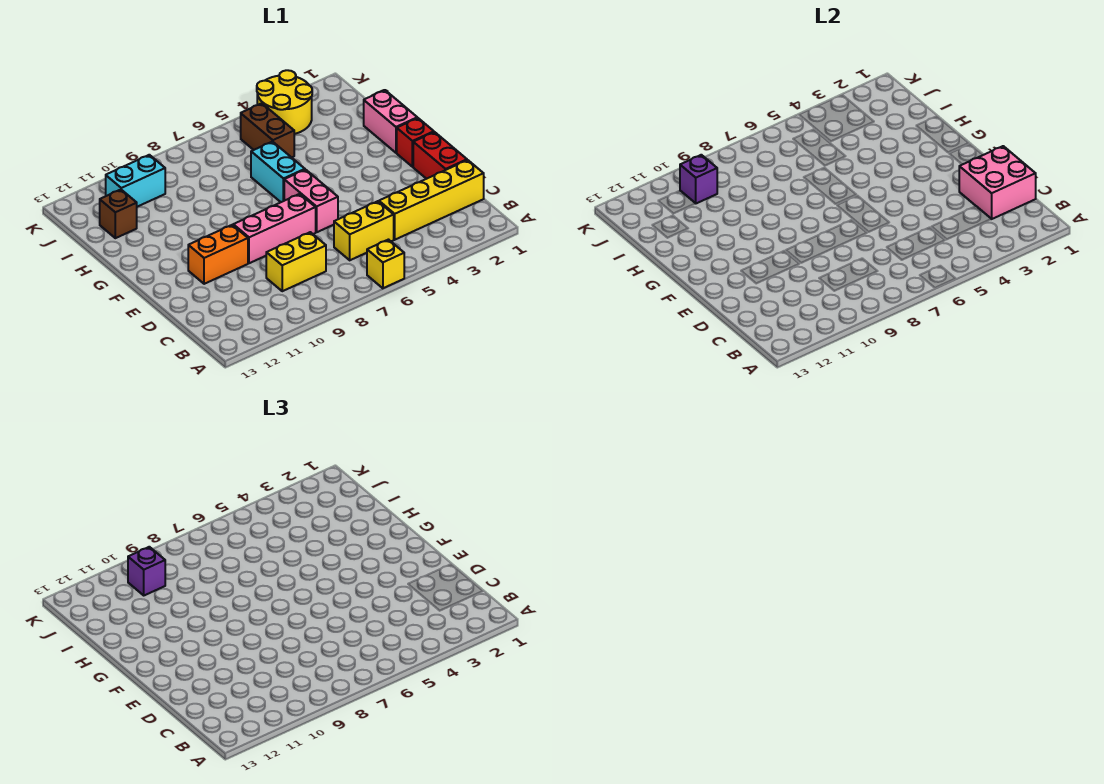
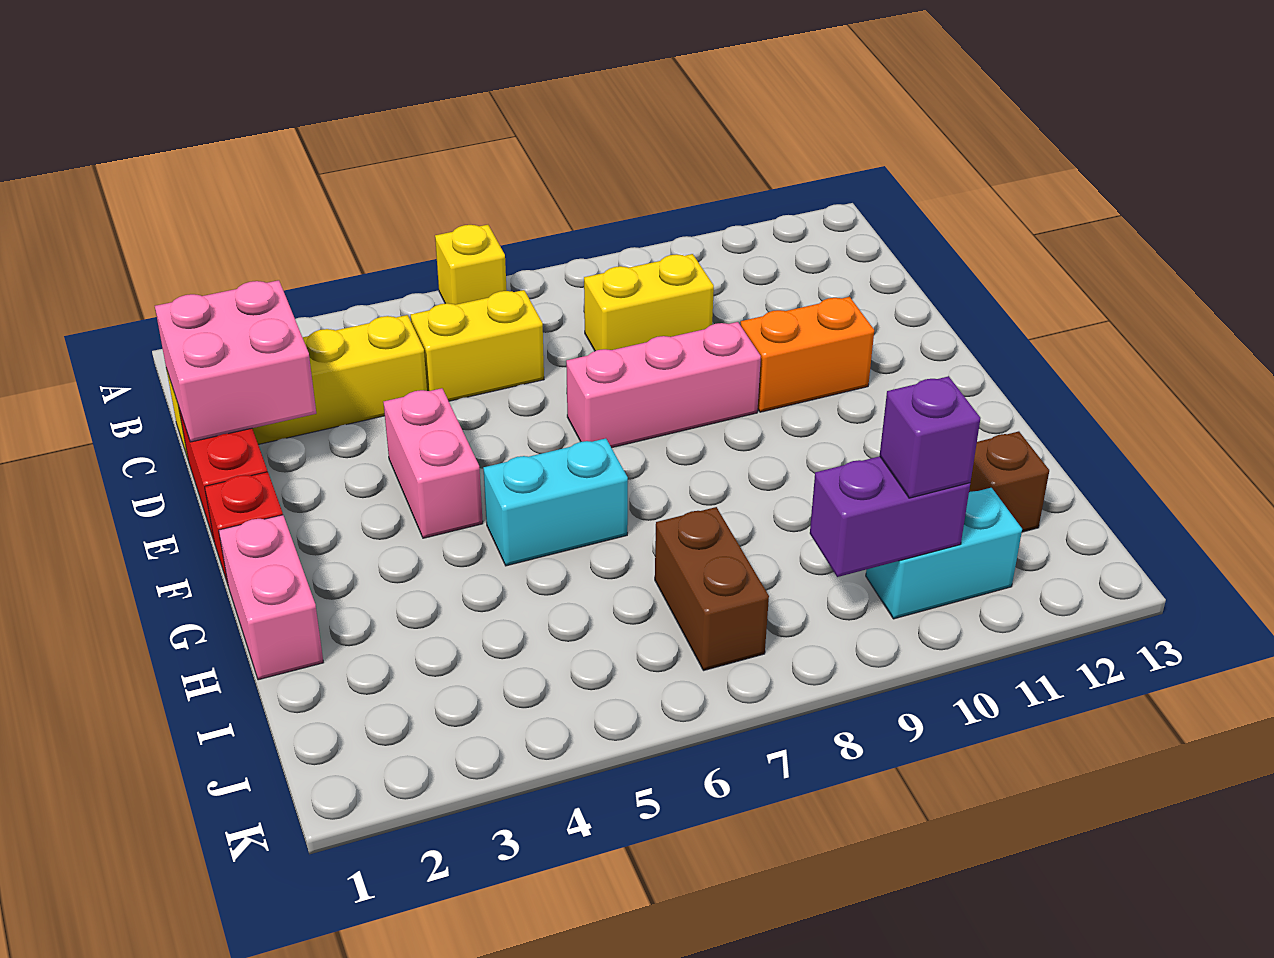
pink brick E6:F6 level 1 -> pink brick E4:F4 level 1
cyan brick G6:H6 level 1 -> cyan brick G5:G6 level 1
brown brick I5:J5 level 1 -> brown brick I7:J7 level 1
yellow round brick J3:K4 level 1 -> none
purple brick J10 level 2 -> purple brick J9:J10 level 2

